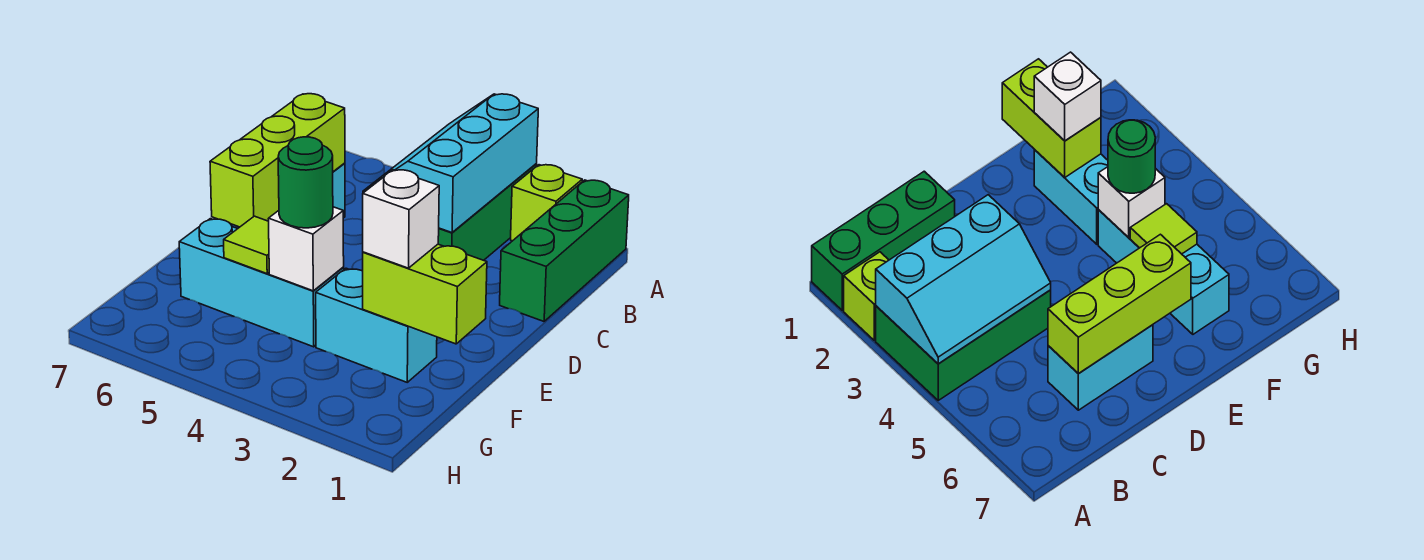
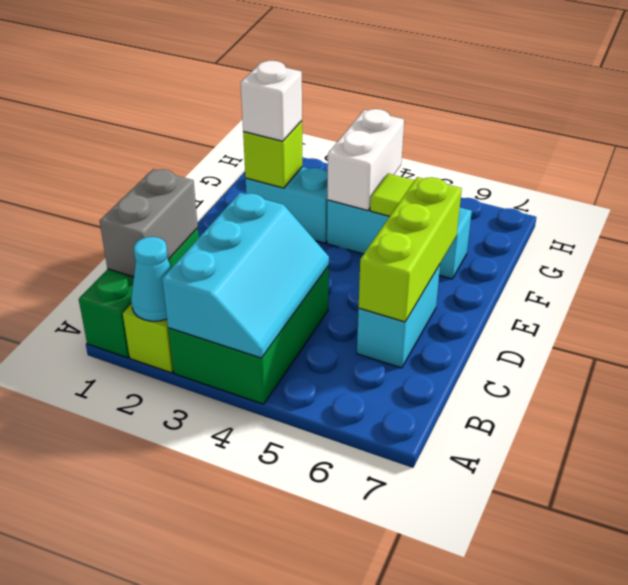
none -> cyan cone A2 level 2
none -> grey brick B1:C1 level 2
lime brick F1:F2 level 2 -> lime brick F2 level 2
white brick F4 level 2 -> white brick F4:G4 level 2
green round brick F4 level 3 -> none

